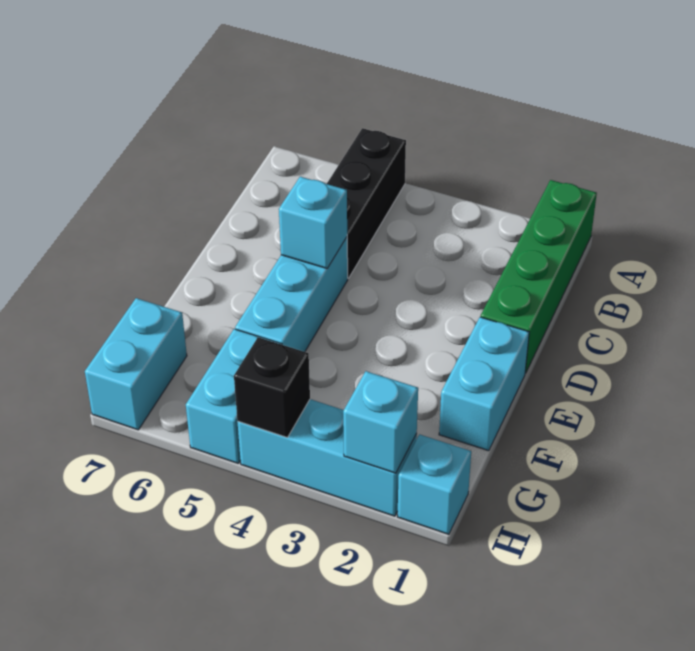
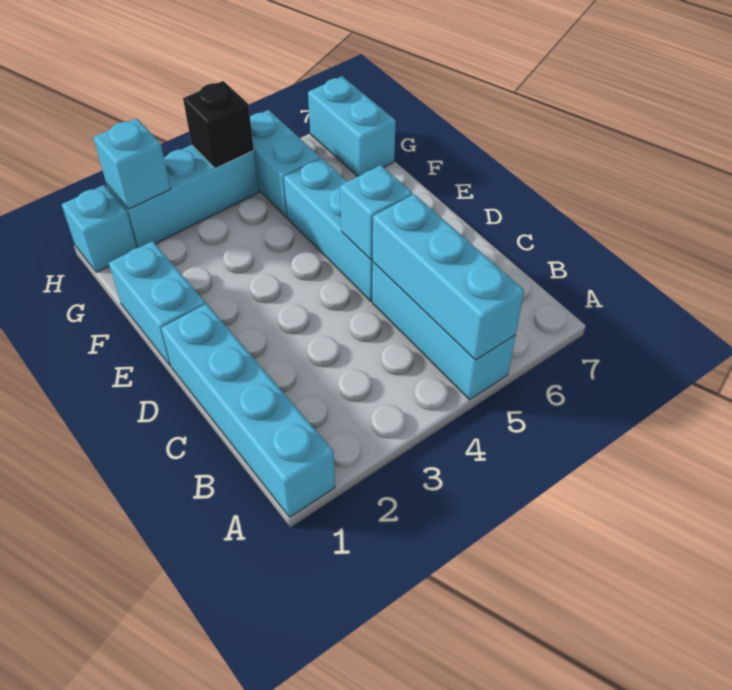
green brick A1:D1 level 1 -> cyan brick A1:D1 level 1
black brick A5:C5 level 1 -> cyan brick A5:C5 level 1
none -> cyan brick A5:C5 level 2

